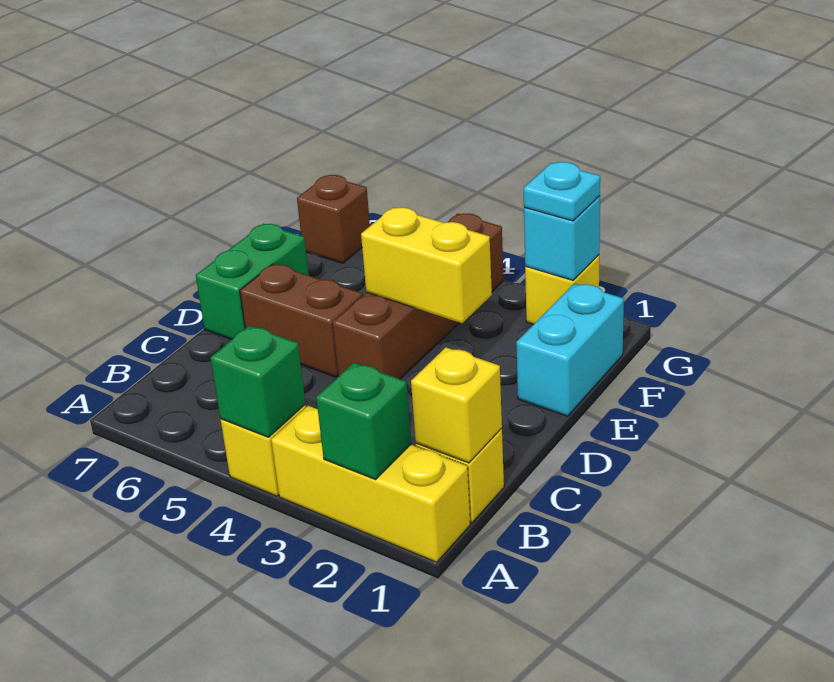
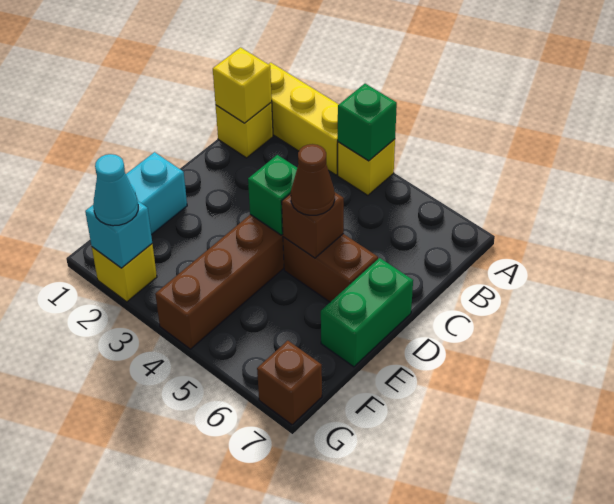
green brick A2 level 2 -> green brick D4 level 2
none -> brown brick D5 level 2
none -> brown cone D5 level 3
yellow brick E3:E4 level 2 -> none
cyan plate G2 level 3 -> cyan cone G2 level 3

